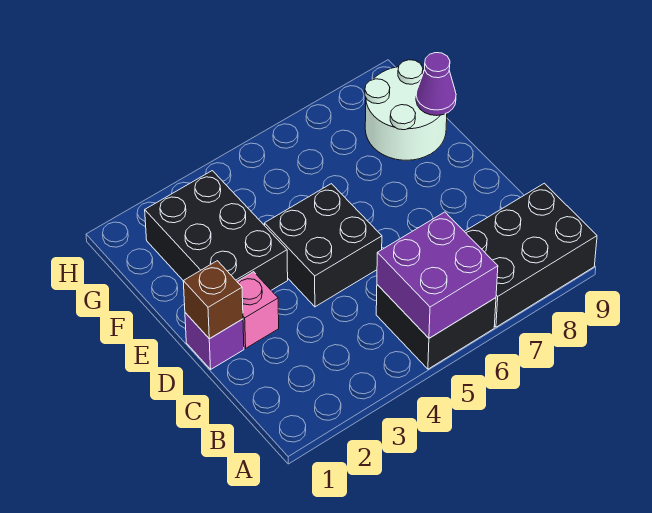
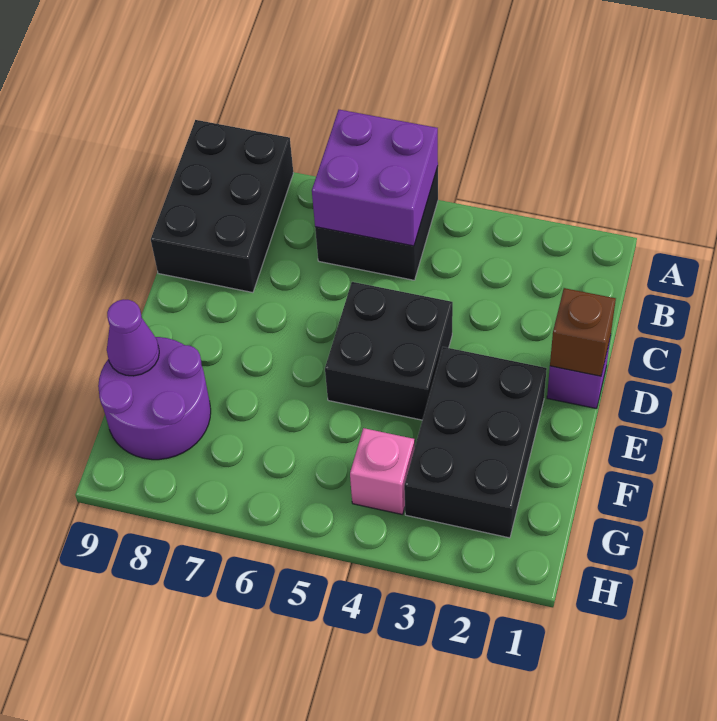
black brick A7:B9 level 1 -> black brick A8:C9 level 1
pink brick D2 level 1 -> pink brick G4 level 1
white round brick F8:G9 level 1 -> purple round brick F8:G9 level 1

